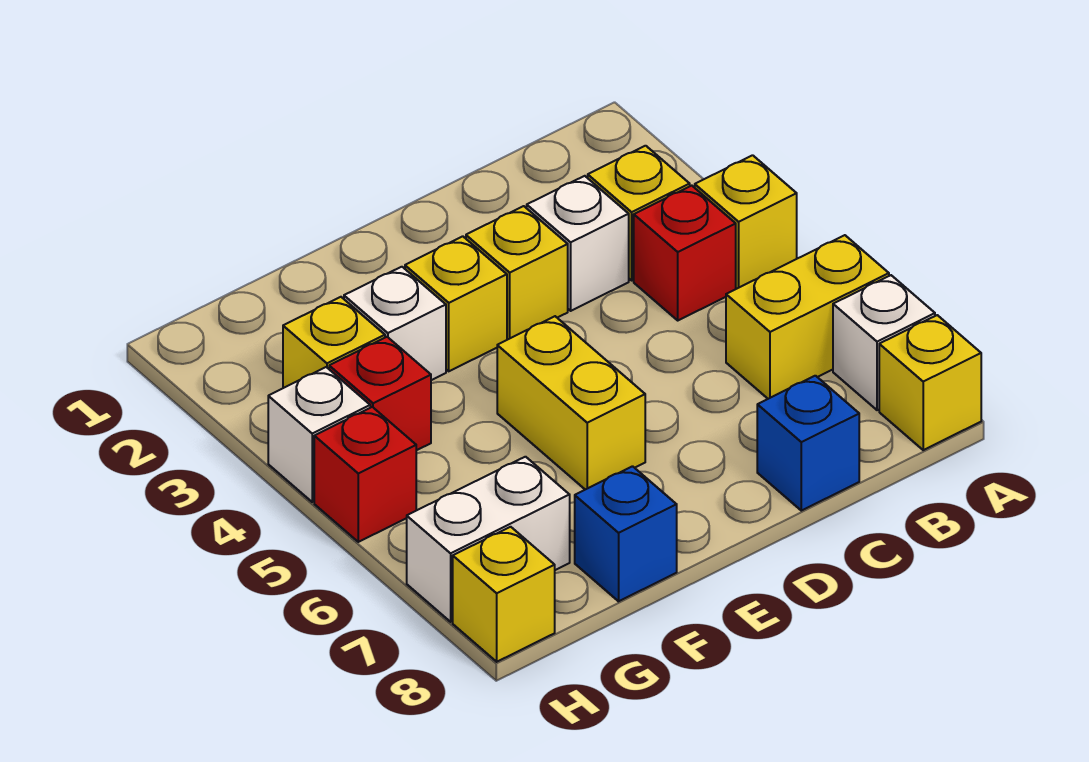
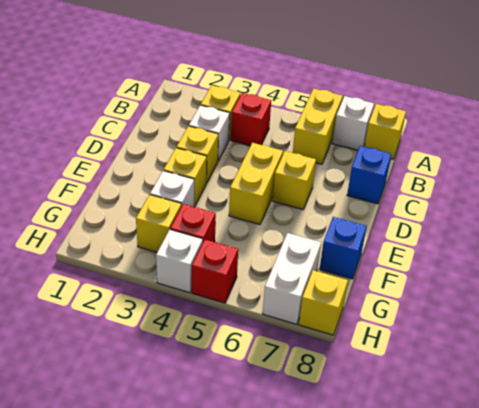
yellow brick A4 level 1 -> yellow brick D6 level 1
yellow brick E5:E6 level 1 -> yellow brick D5:E5 level 1

